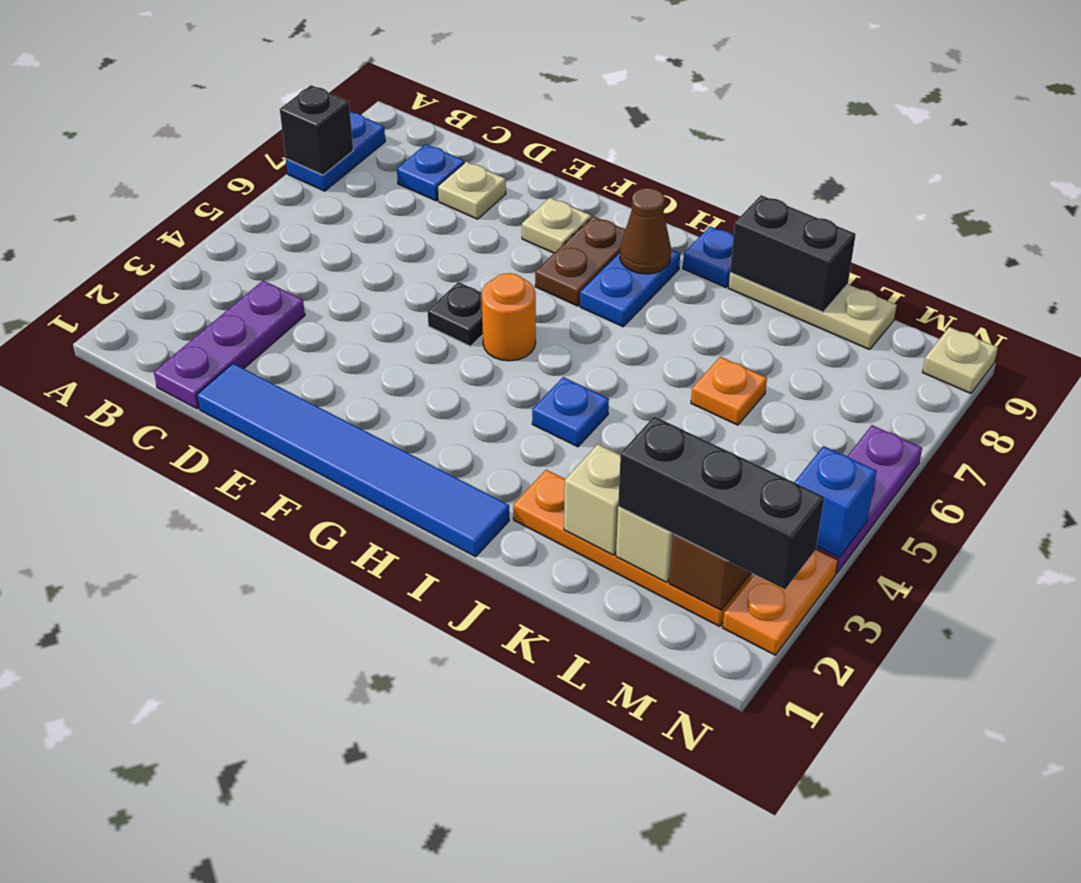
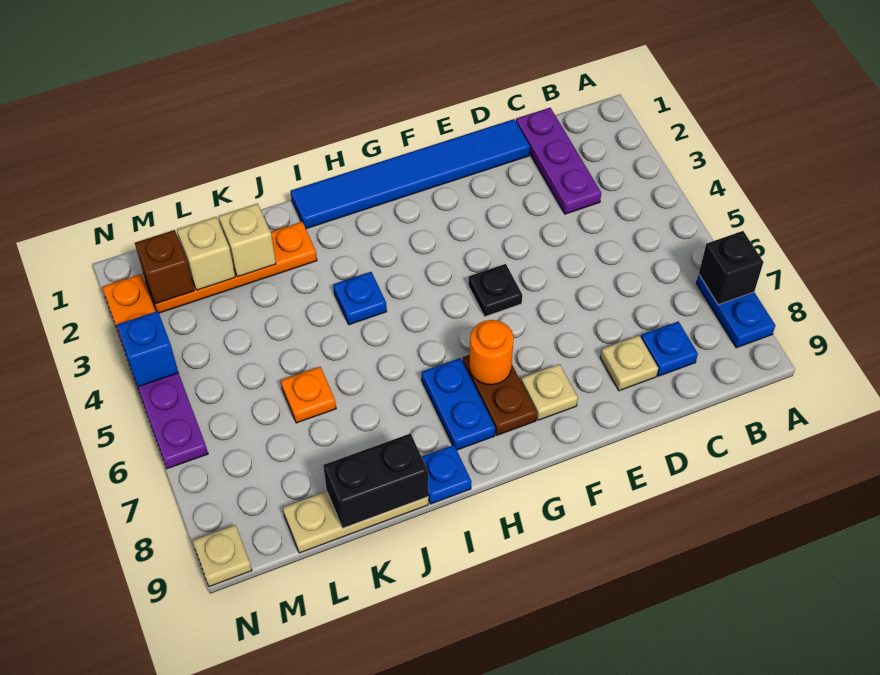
orange round brick G5 level 1 -> orange round brick G7 level 2
brown cone H8 level 2 -> none
black brick L2:N2 level 3 -> none

